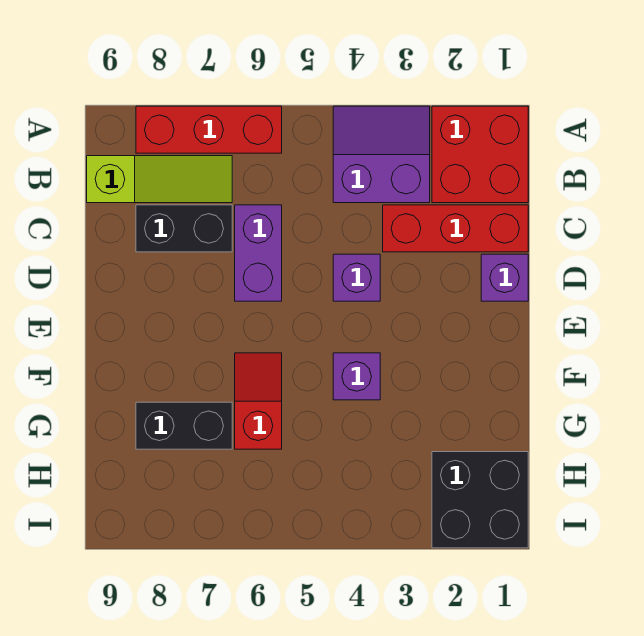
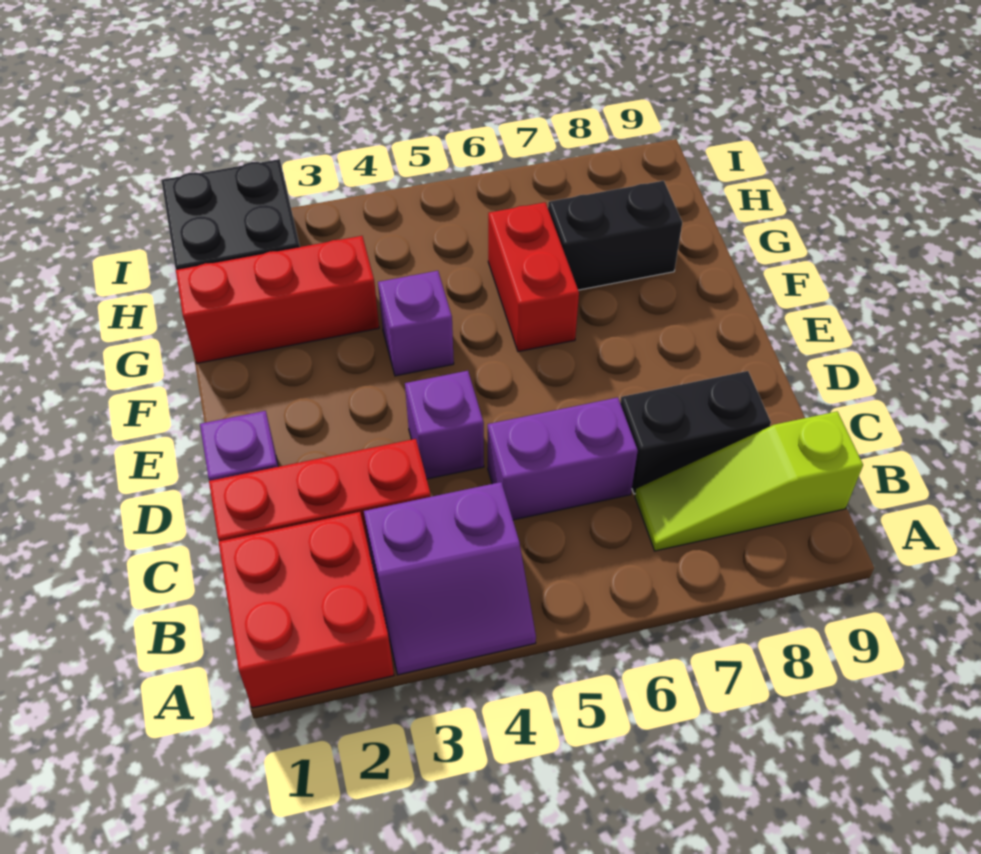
red brick A6:A8 level 1 -> red brick G1:G3 level 1
purple brick C6:D6 level 1 -> purple brick C5:C6 level 1
red slope F6:G6 level 1 top G -> red brick F6:G6 level 1

